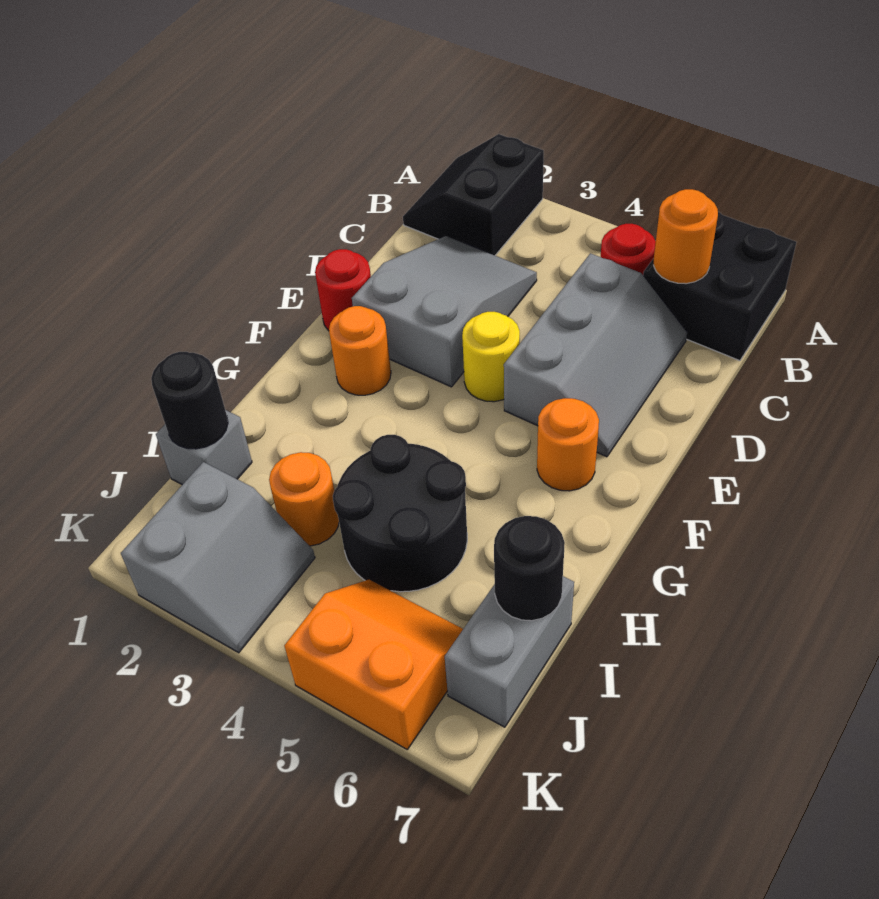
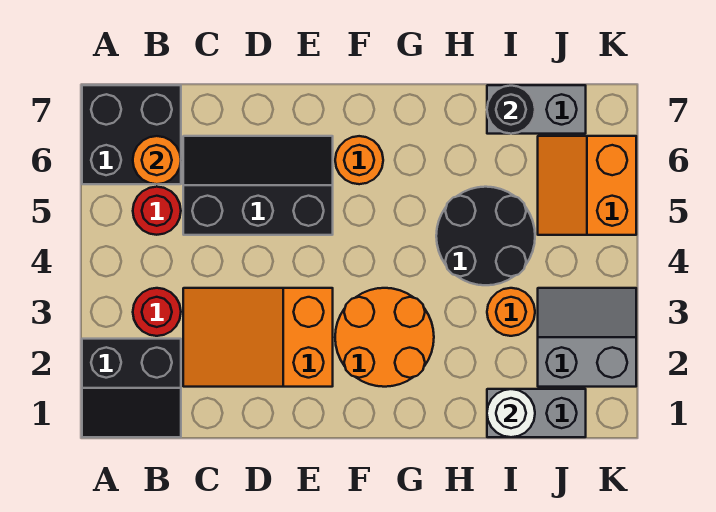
grey slope C2:E3 level 1 top E -> orange slope C2:E3 level 1 top E
grey slope C5:E6 level 1 top 5 -> black slope C5:E6 level 1 top 5
red round brick E1 level 1 -> red round brick B3 level 1
yellow round brick E4 level 1 -> none
orange round brick F2 level 1 -> orange round brick F2:G3 level 1
grey brick I1 level 1 -> grey brick I1:J1 level 1
black round brick I1 level 2 -> white round brick I1 level 2

